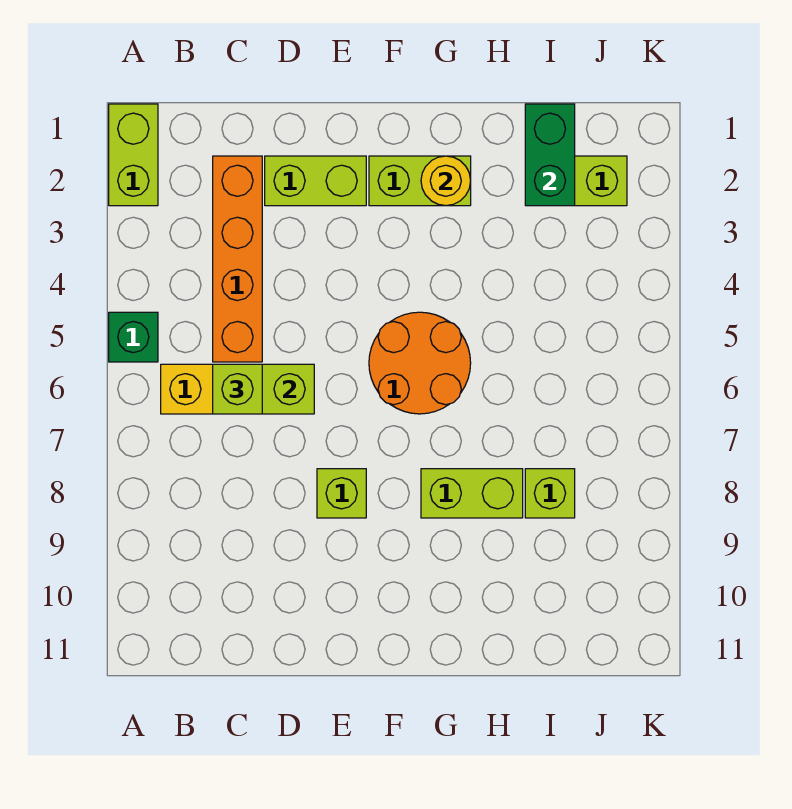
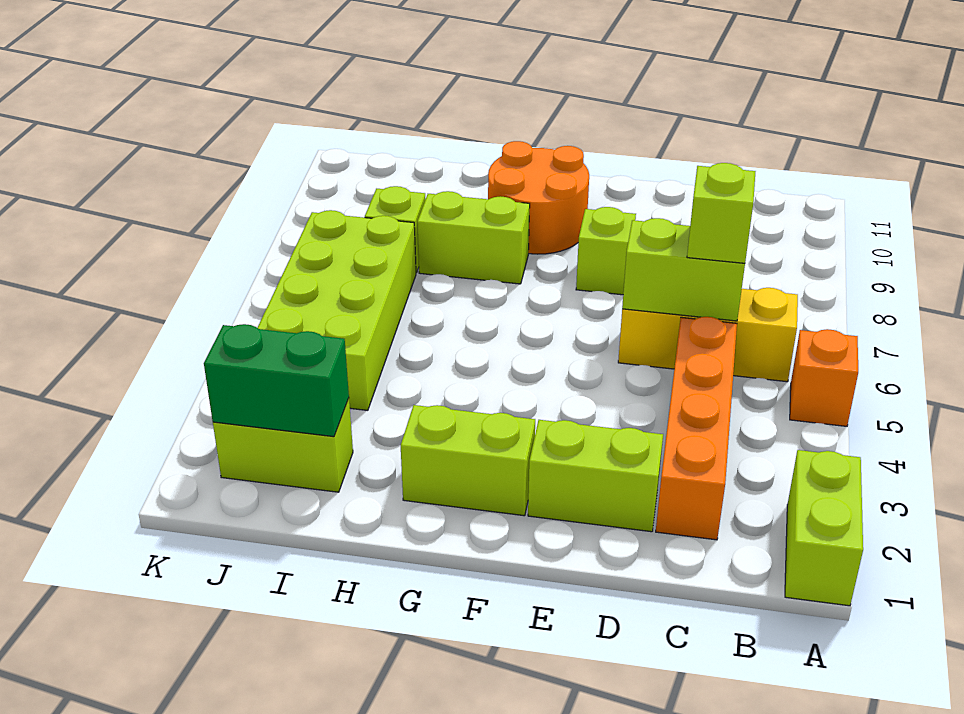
green brick A5 level 1 -> orange brick A5 level 1
orange round brick F5:G6 level 1 -> orange round brick F9:G10 level 1
yellow round brick G2 level 2 -> none
green brick I1:I2 level 2 -> green brick I2:J2 level 2
none -> lime brick I4:J7 level 1

